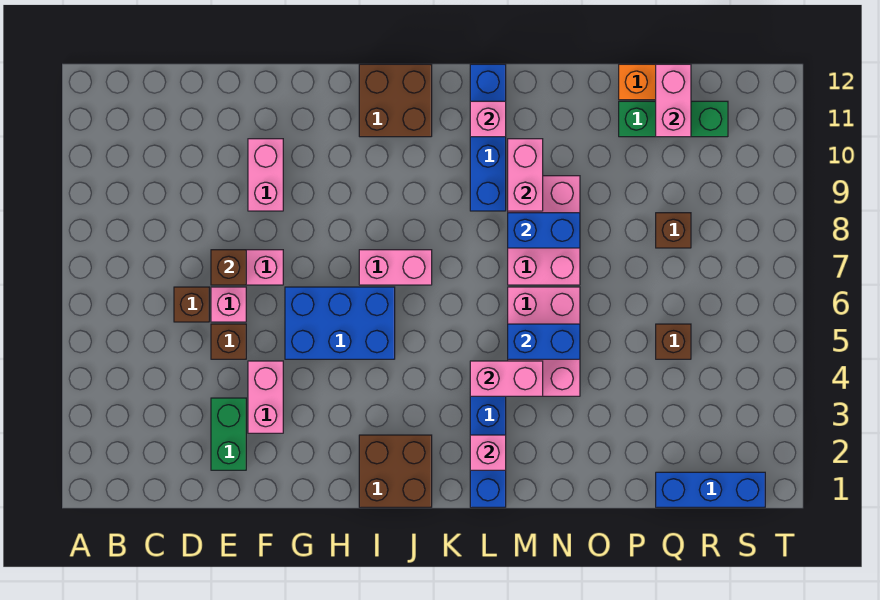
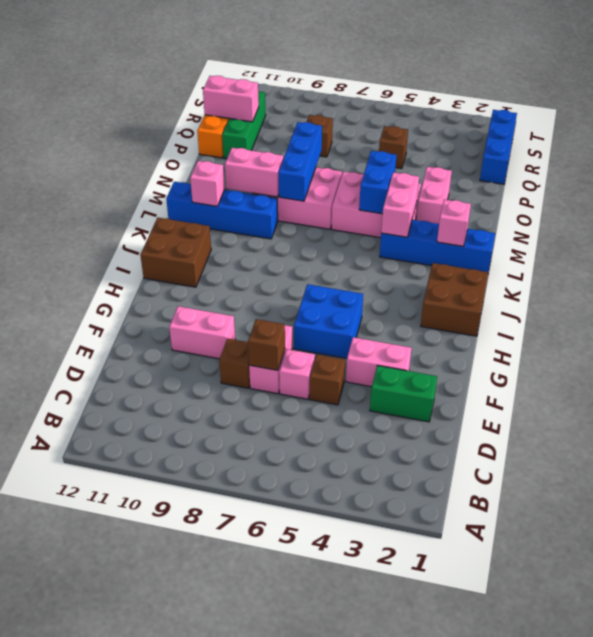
brown brick D6 level 1 -> brown brick E8 level 1
blue brick G5:I6 level 1 -> blue brick G5:H6 level 1
pink brick I7:J7 level 1 -> pink brick N3:O3 level 1
blue brick M8:N8 level 2 -> blue brick M8:O8 level 2

